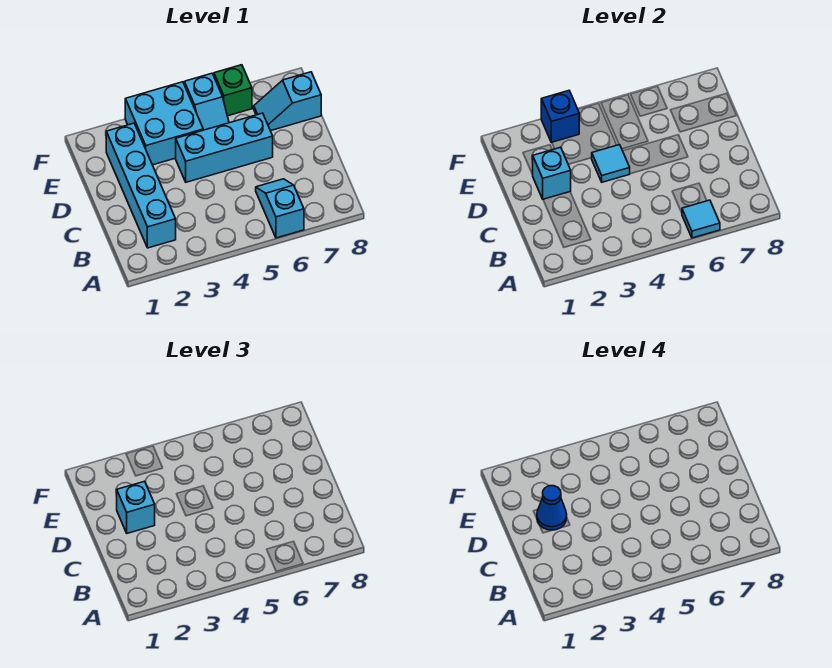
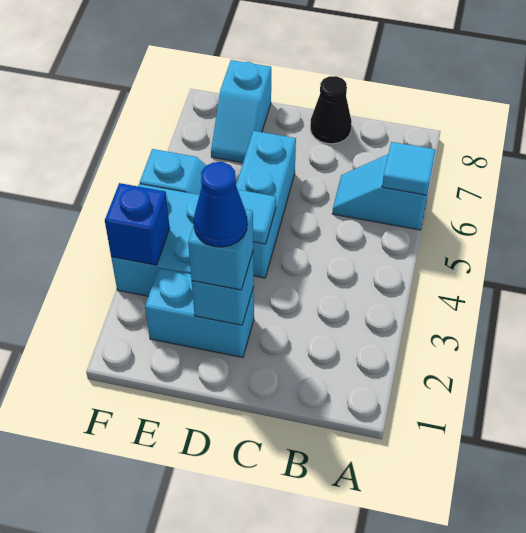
cyan brick B2:E2 level 1 -> cyan brick D2:E2 level 1
none -> black cone C8 level 1
green brick F6 level 1 -> none

